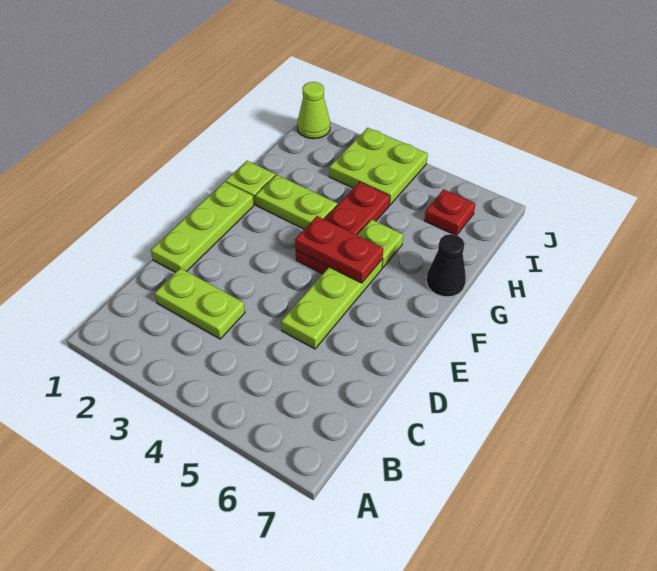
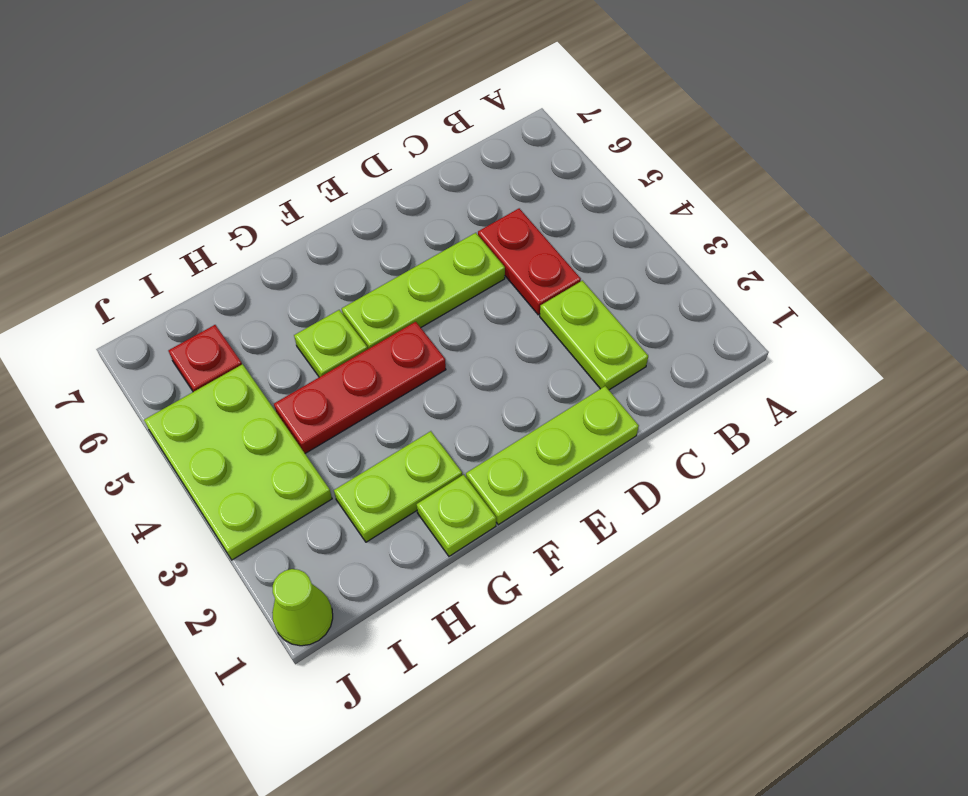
red plate F4:F5 level 2 -> red plate C4:C5 level 1
lime plate G2:G3 level 1 -> lime plate G2:H2 level 1
black cone G7 level 1 -> none
lime plate I3:J4 level 1 -> lime plate I3:J5 level 1

